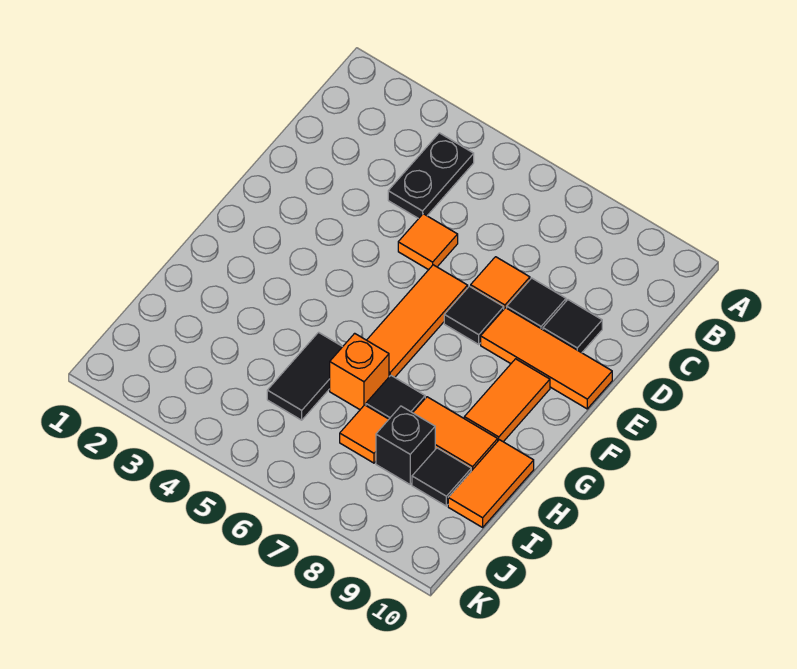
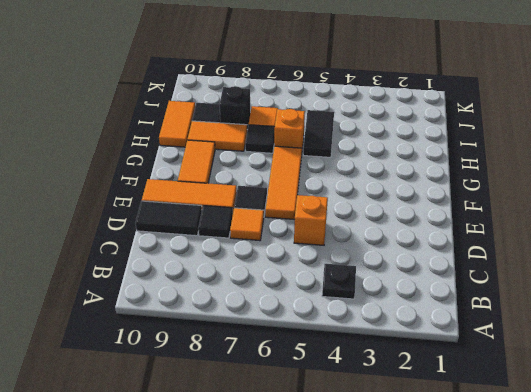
black plate B4:C4 level 1 -> black plate B4 level 1
orange tile D5 level 1 -> orange brick D5 level 1
black tile D9 level 1 -> black tile D9:D10 level 1

